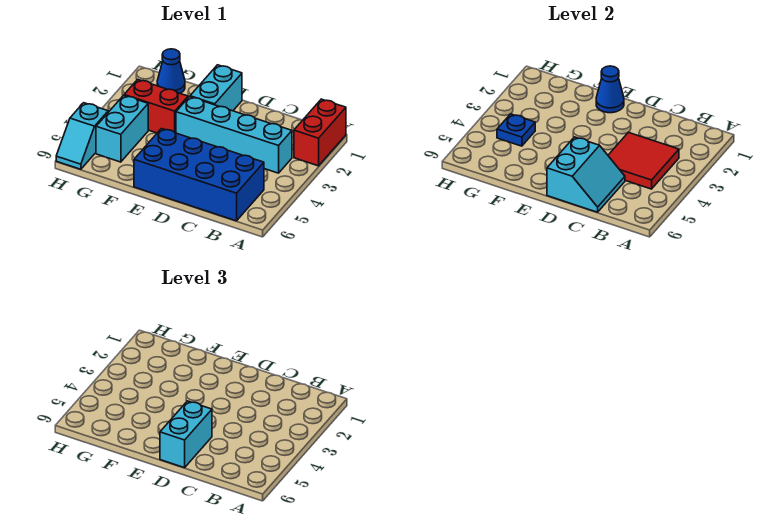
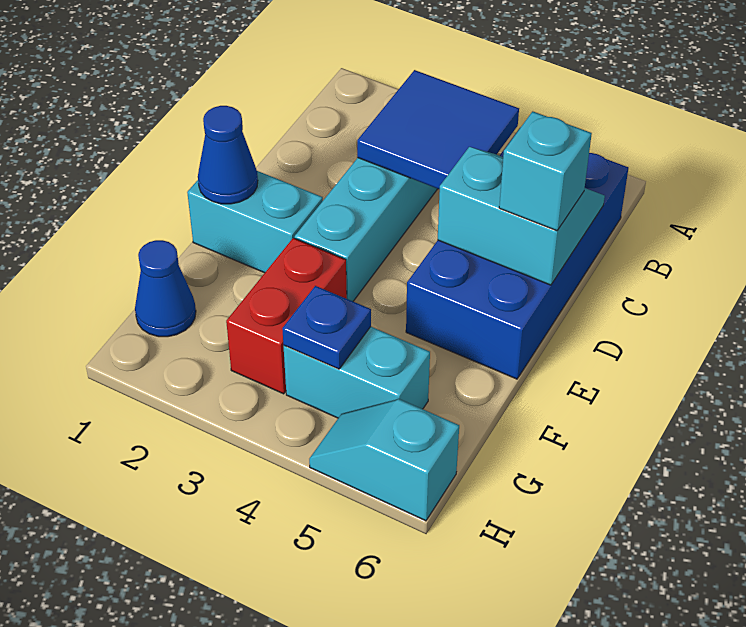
red brick A1:A2 level 1 -> none
red tile B3:C4 level 2 -> blue tile B3:C4 level 2
cyan brick D5:D6 level 3 -> cyan brick D6 level 3
cyan slope H5:H6 level 1 top 5 -> cyan slope H5:H6 level 1 top 6

